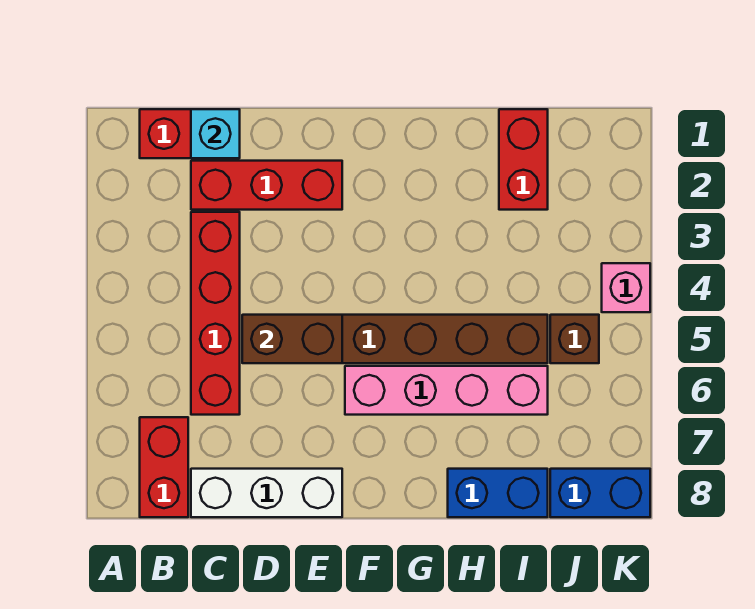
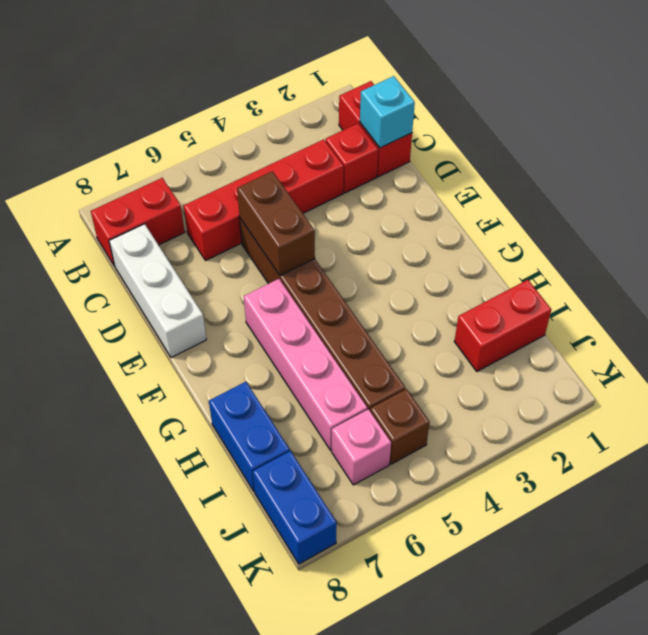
red brick C2:E2 level 1 -> red brick C2 level 1
pink brick K4 level 1 -> pink brick J6 level 1

